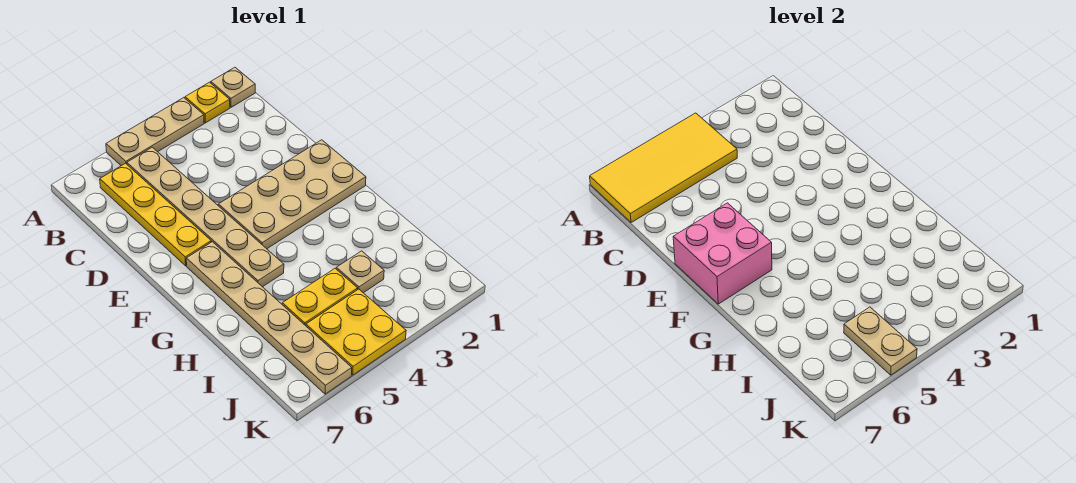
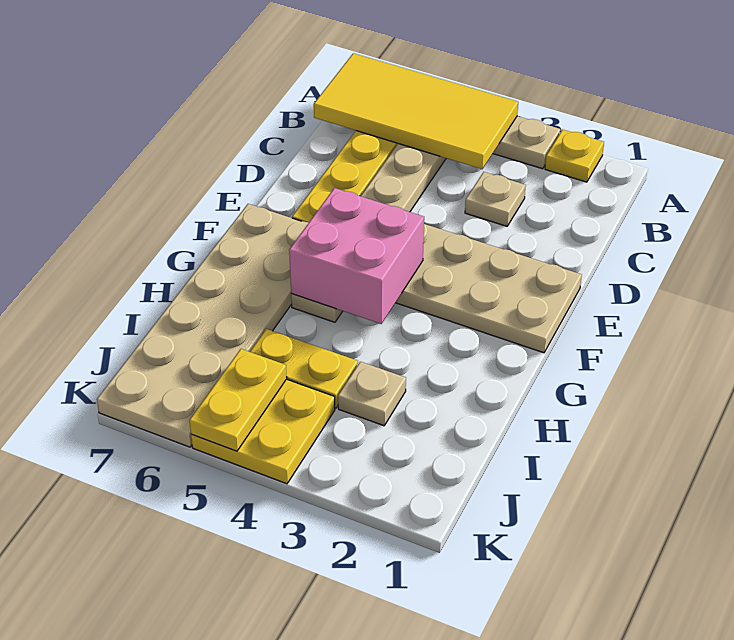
tan plate A1 level 1 -> tan plate C3 level 1
pink brick E6:F7 level 2 -> pink brick F4:G5 level 2
tan plate F6:K6 level 1 -> tan plate F6:K7 level 1
tan plate J5:K5 level 2 -> yellow plate J5:K5 level 2

